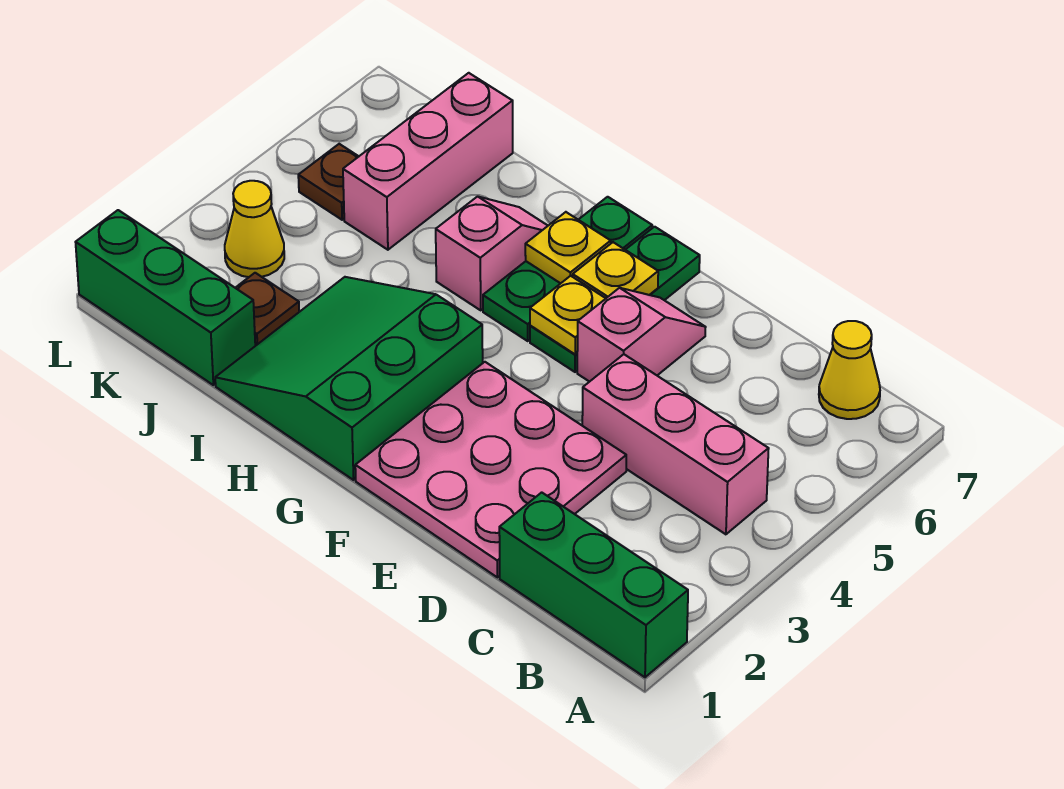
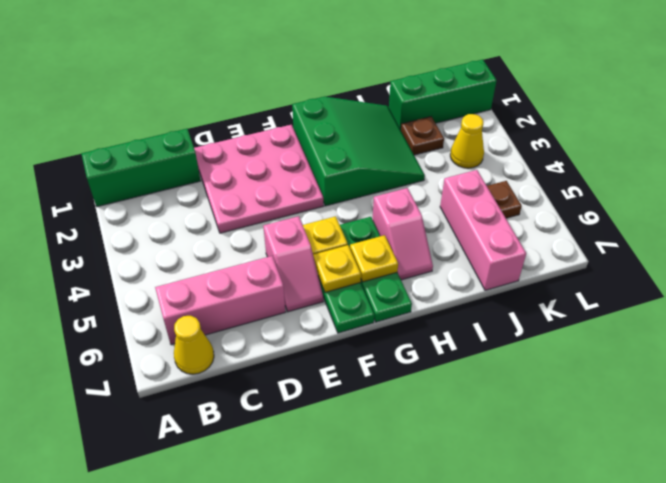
pink brick B4:D4 level 1 -> pink brick B6:D6 level 1

